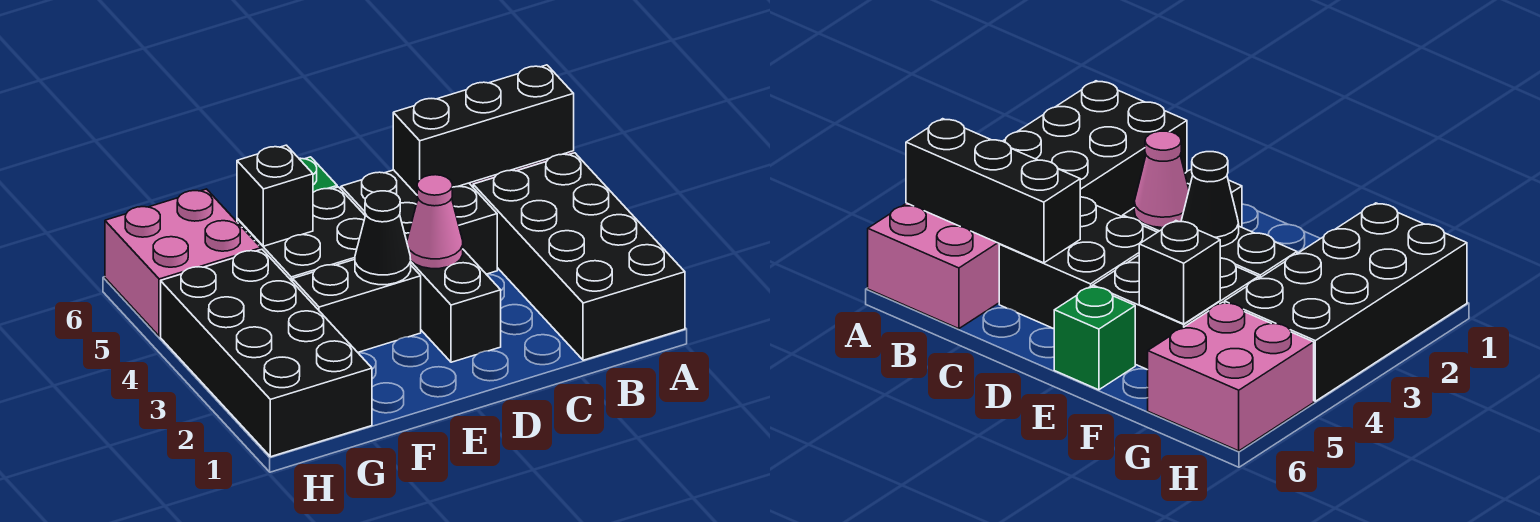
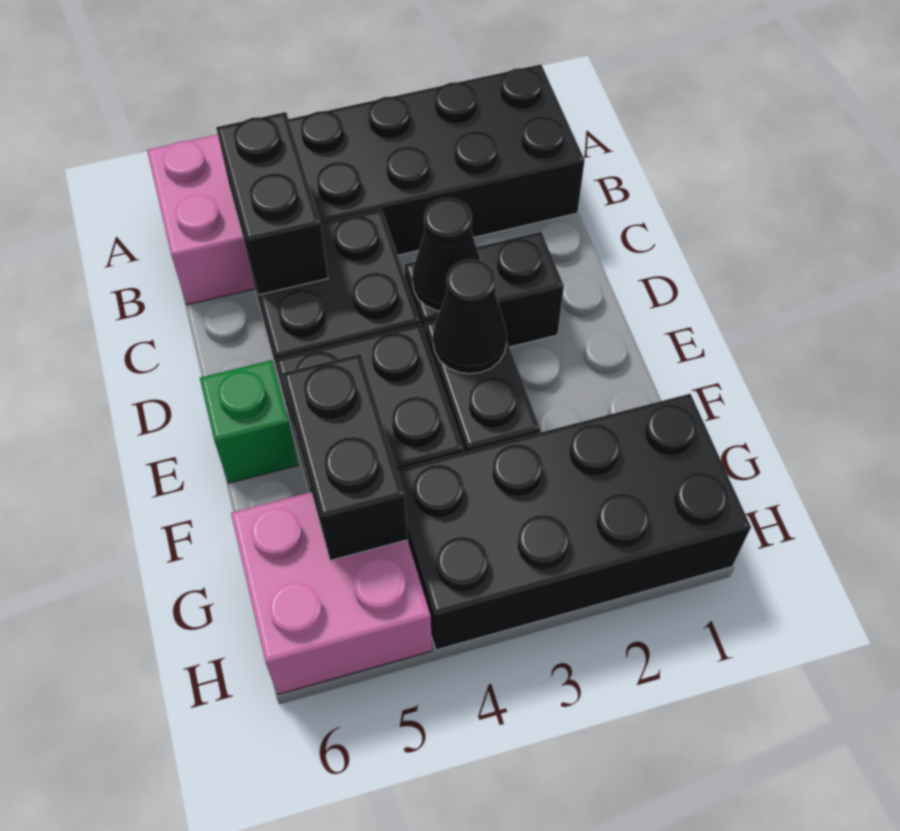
black brick A5:C5 level 2 -> black brick B5:C5 level 2
pink cone D3 level 2 -> black cone D3 level 2
black brick F5 level 2 -> black brick F5:G5 level 2

